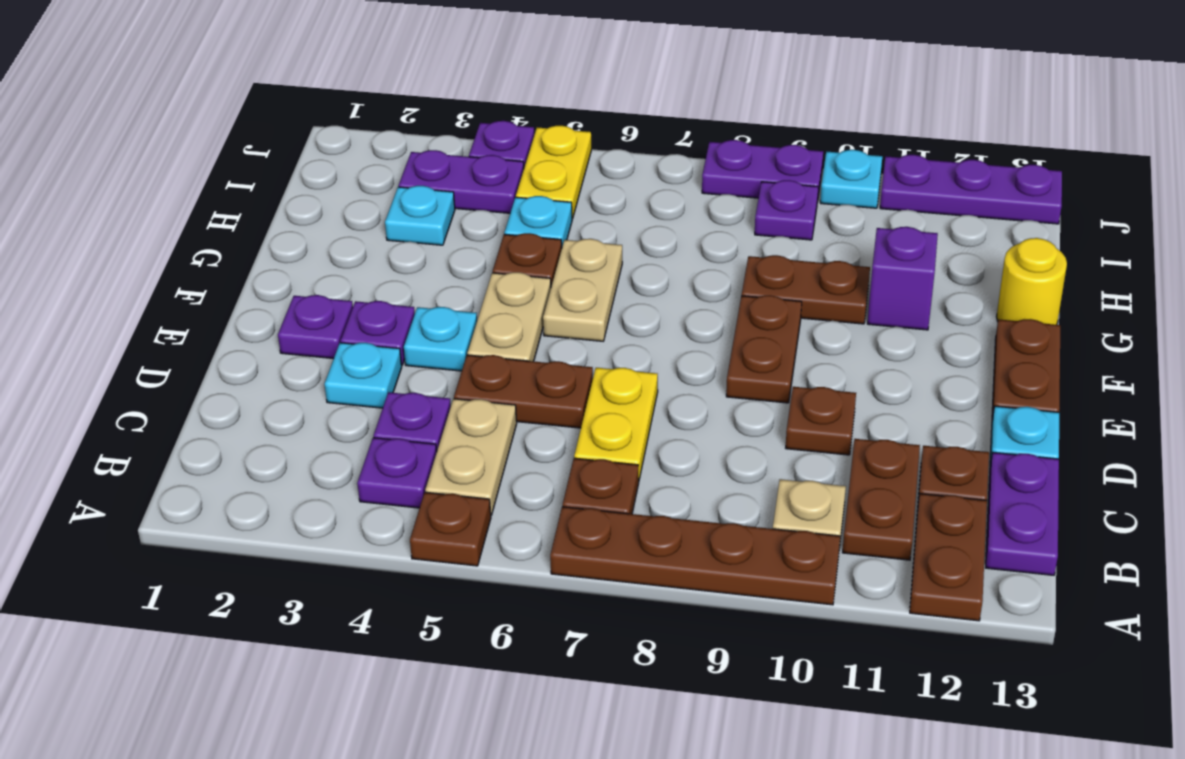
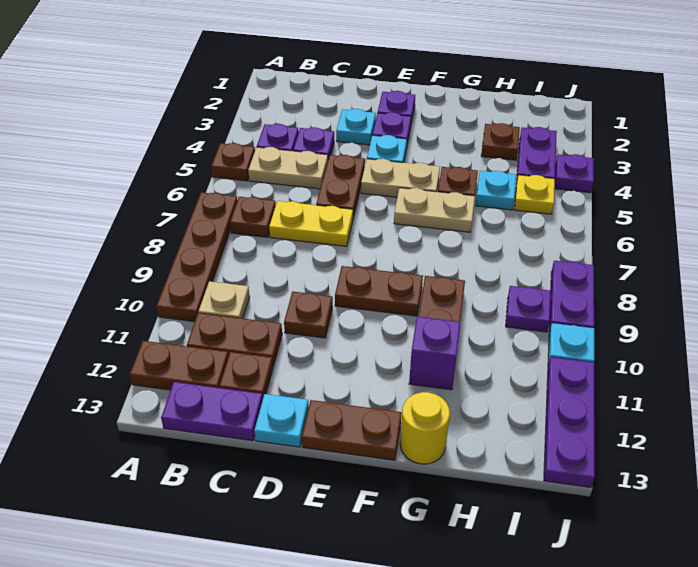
cyan plate H3 level 1 -> brown plate H3 level 1
yellow plate I5:J5 level 1 -> yellow plate I5 level 1

